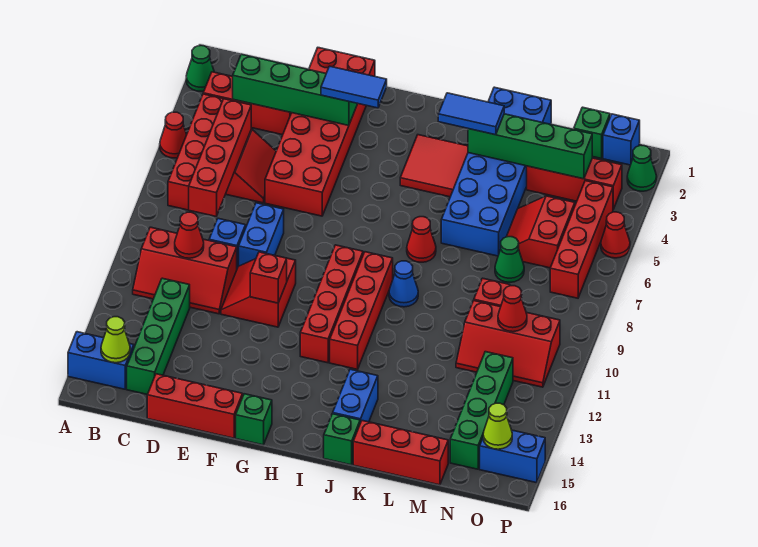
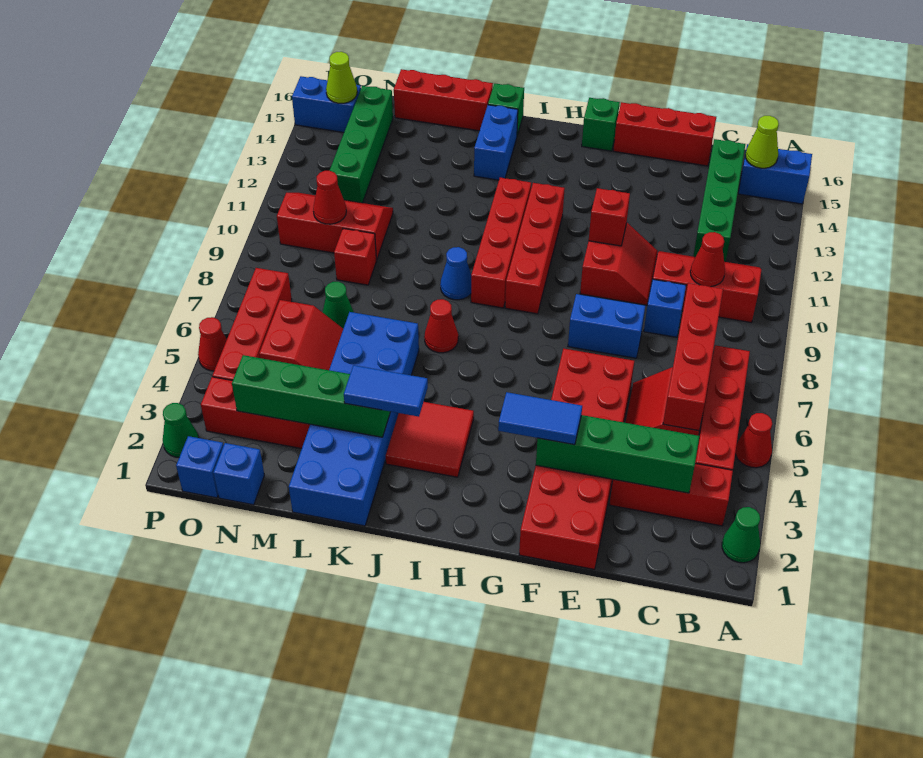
blue brick E8:E9 level 1 -> blue brick E8:F8 level 1
green brick N1 level 1 -> blue brick N1 level 1

